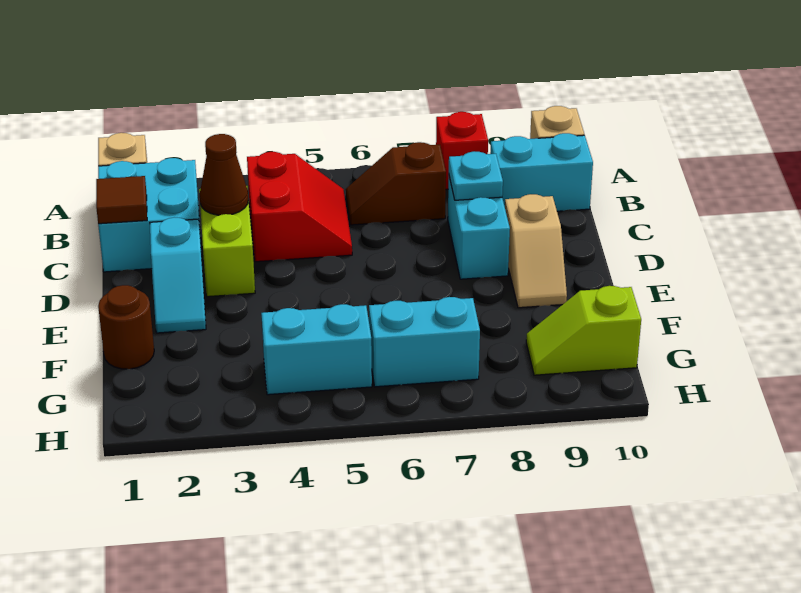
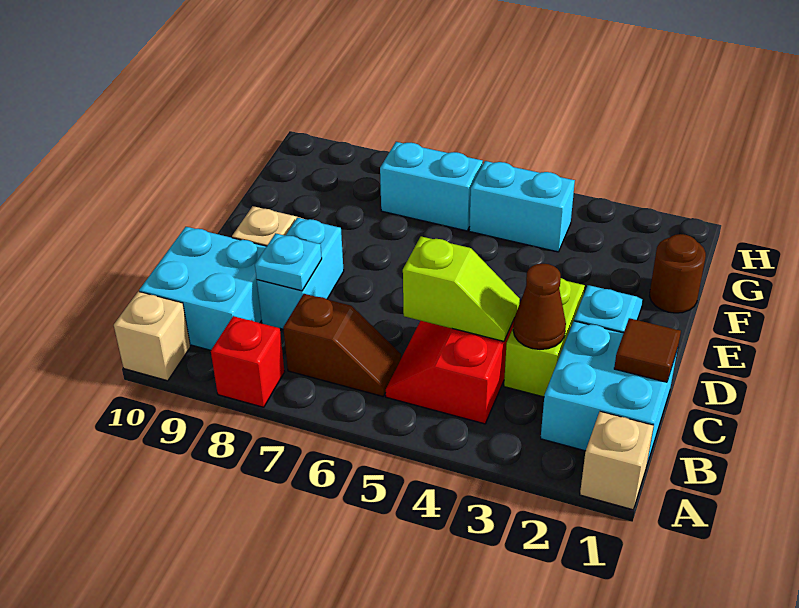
cyan brick B9:B10 level 1 -> cyan brick B9:C10 level 1
lime slope G9:G10 level 1 top 10 -> lime slope C4:C5 level 2 top 5

